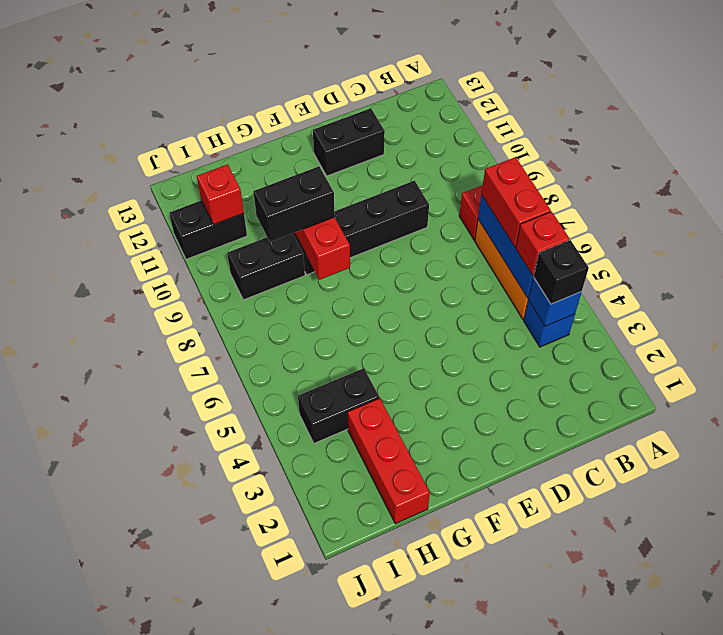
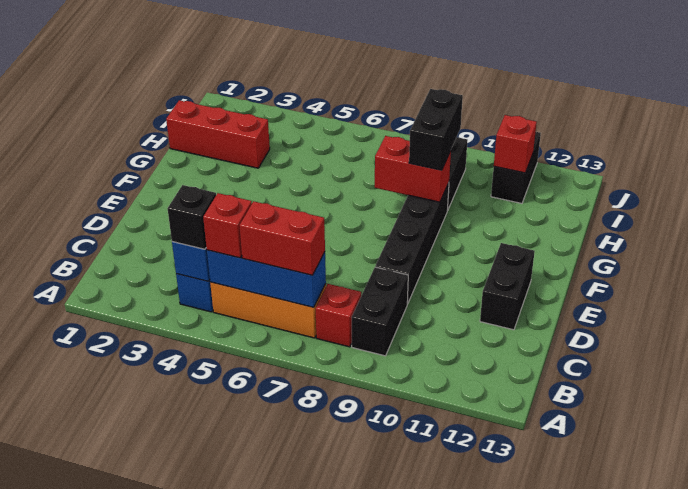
black brick H4:I4 level 1 -> black brick B9:C9 level 1

